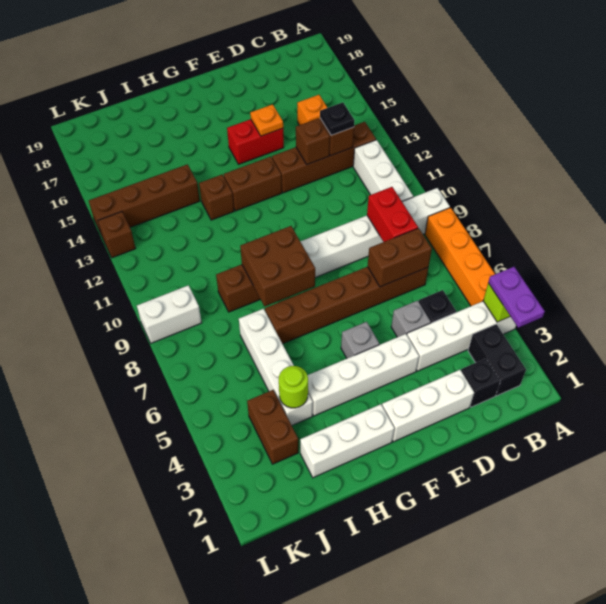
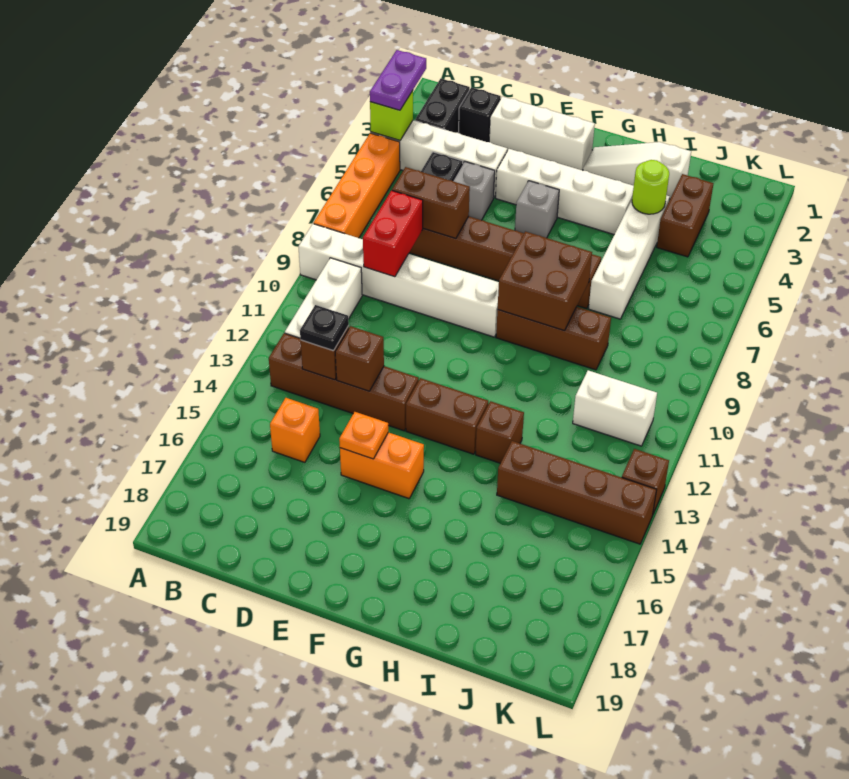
red brick E15:F15 level 1 -> orange brick E15:F15 level 1
white brick G2:I2 level 1 -> white slope G2:I2 level 1 top I
white brick K9:L9 level 1 -> white brick J11:K11 level 1

